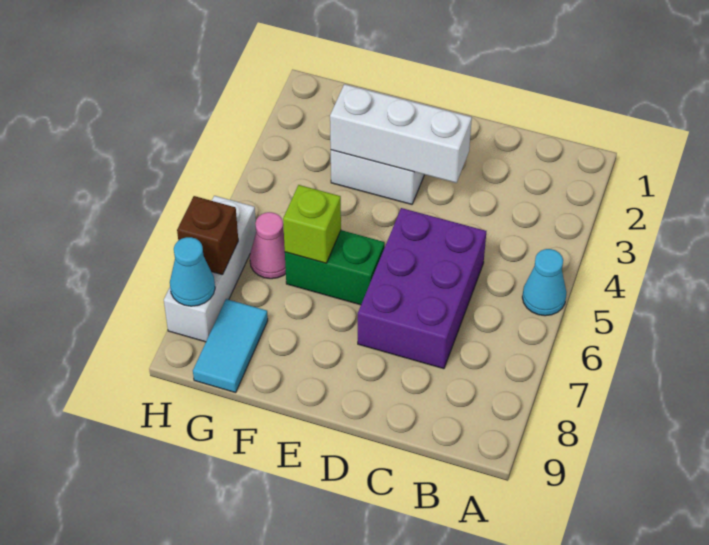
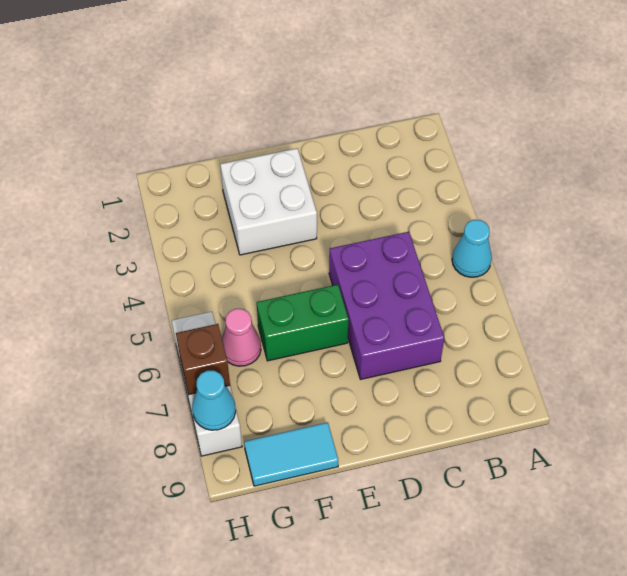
white brick D3:F3 level 2 -> none
lime brick F6 level 2 -> none
cyan tile G8:G9 level 1 -> cyan tile F9:G9 level 1

